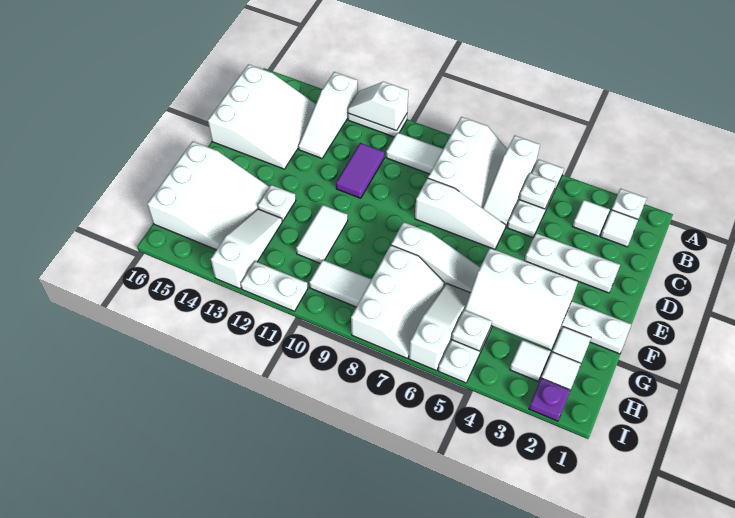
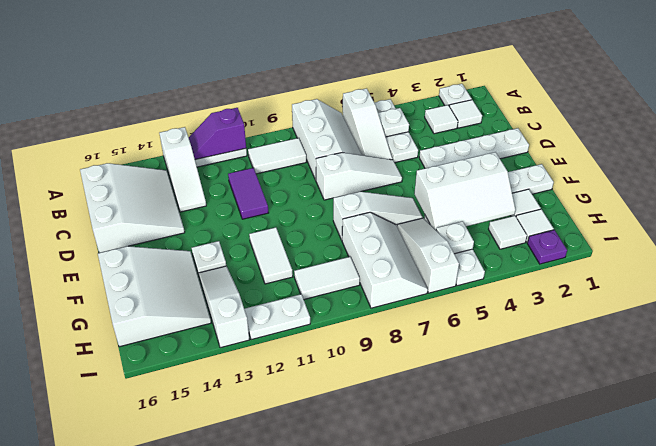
white slope A11:A12 level 2 top 11 -> purple slope A11:A12 level 2 top 11
white plate D2:D4 level 1 -> white plate D1:D4 level 1

